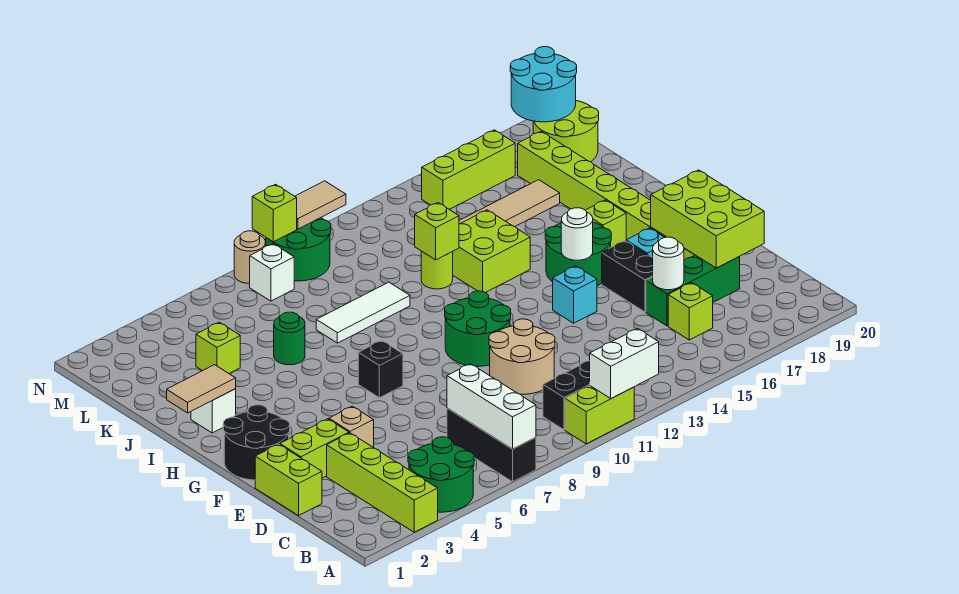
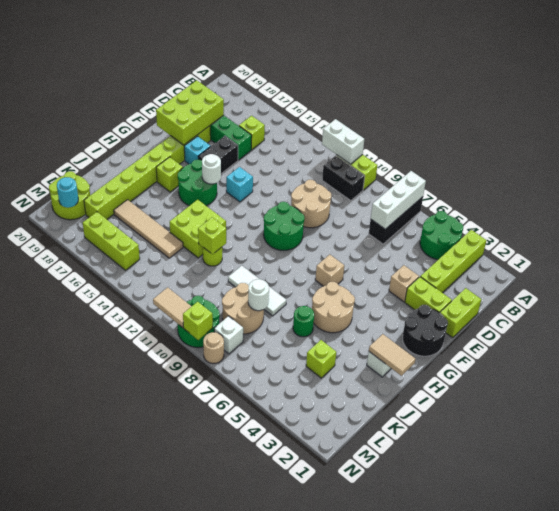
white round brick D16 level 2 -> white round brick K8 level 2
black brick G7 level 1 -> tan brick G7 level 1
none -> tan round brick H5:I6 level 1
none -> tan round brick K8:L9 level 1
cyan round brick M19:N20 level 2 -> cyan round brick M19 level 2

